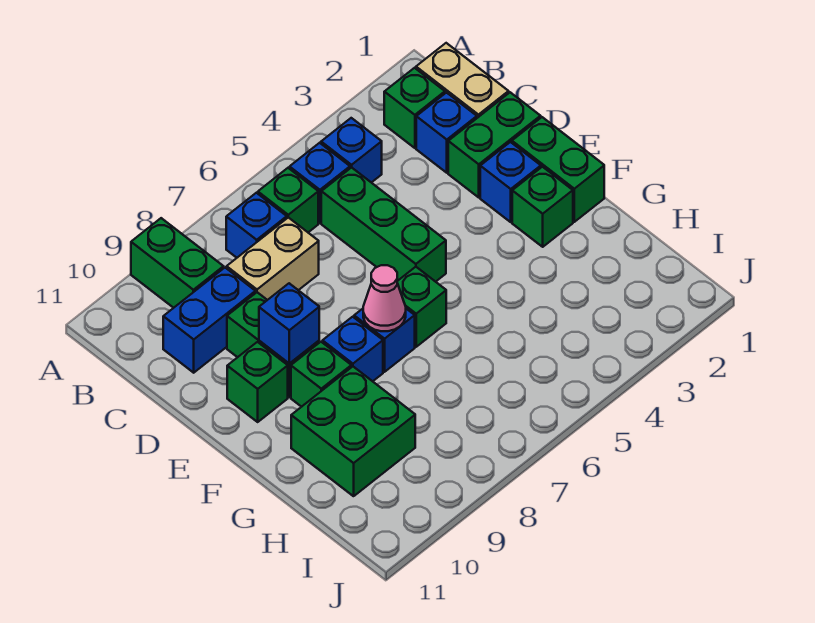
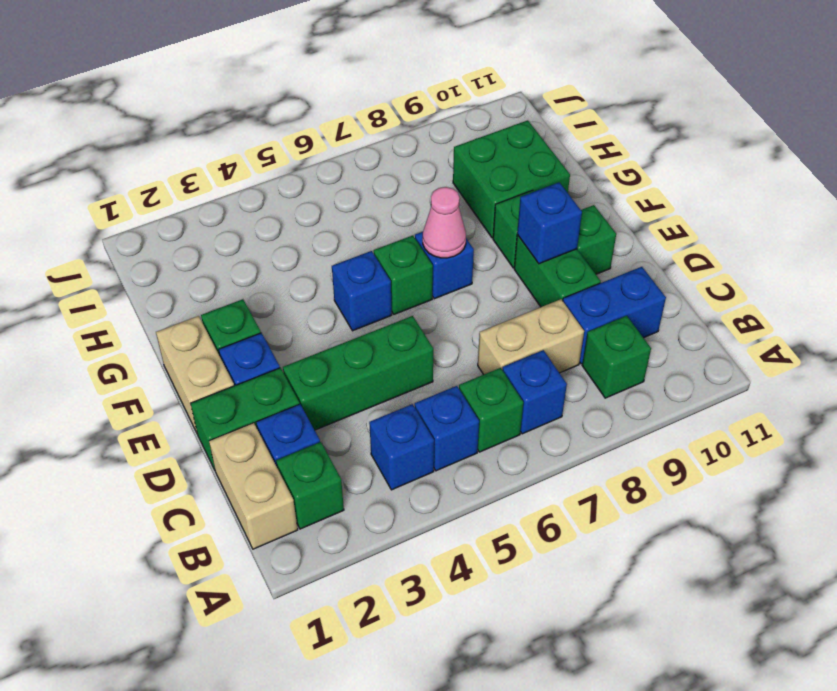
green brick A9:B9 level 1 -> green brick B9 level 1
green brick C5:E5 level 1 -> green brick D3:D5 level 1
green brick E1:F1 level 1 -> tan brick E1:F1 level 1
blue brick F8 level 1 -> blue brick F5 level 1

